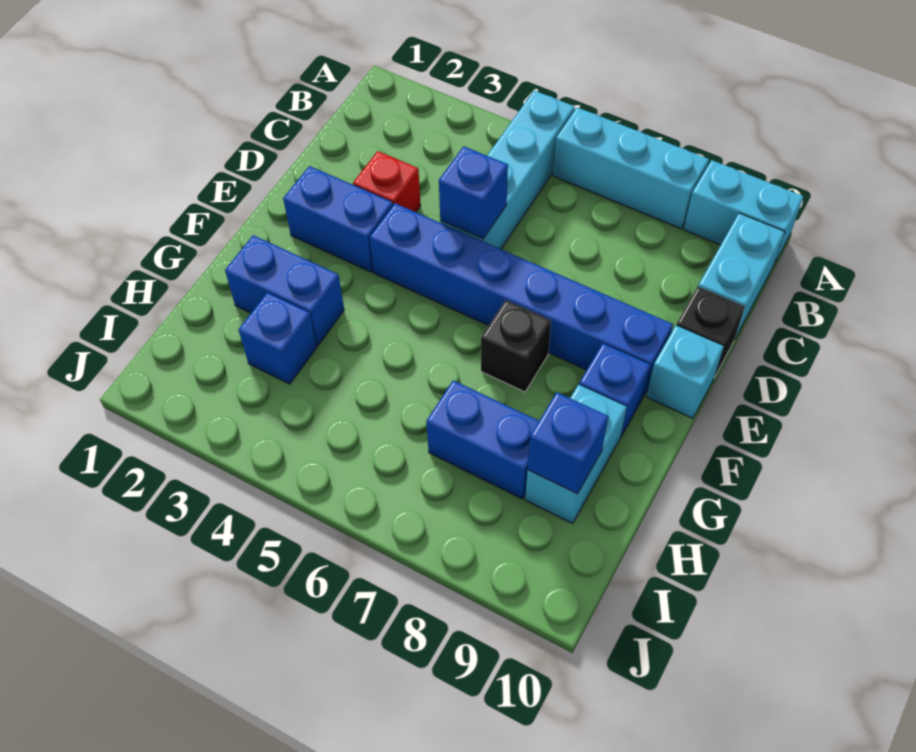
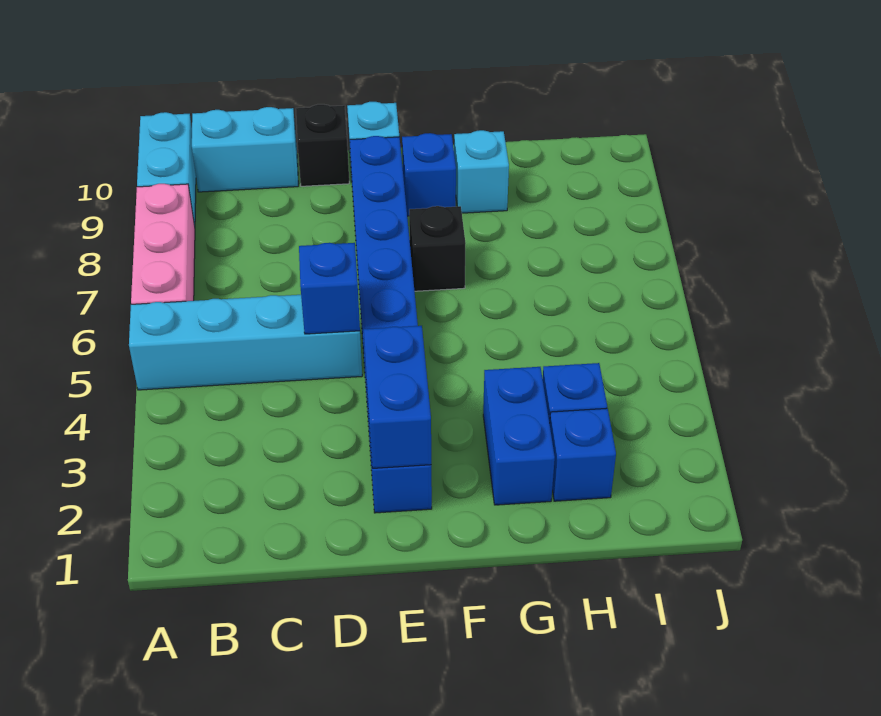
cyan brick A6:A8 level 1 -> pink brick A6:A8 level 1
red brick D3 level 1 -> none
cyan brick G9:H9 level 1 -> cyan brick G9 level 1
blue brick H7:H8 level 1 -> blue brick E2:E3 level 2
blue brick H9 level 2 -> blue brick H2 level 1

